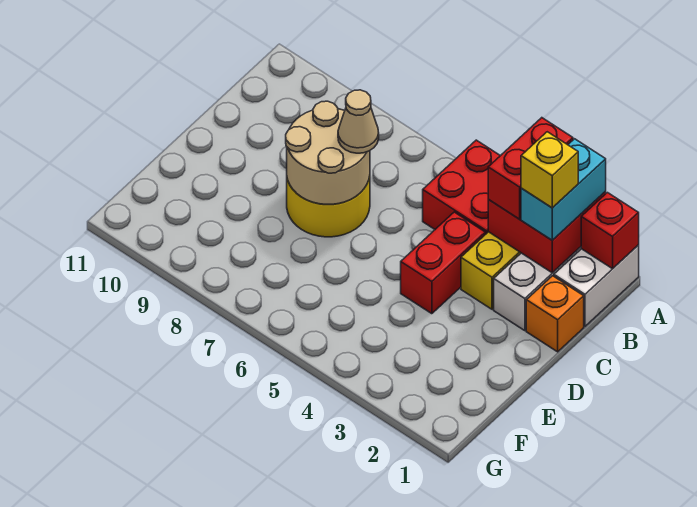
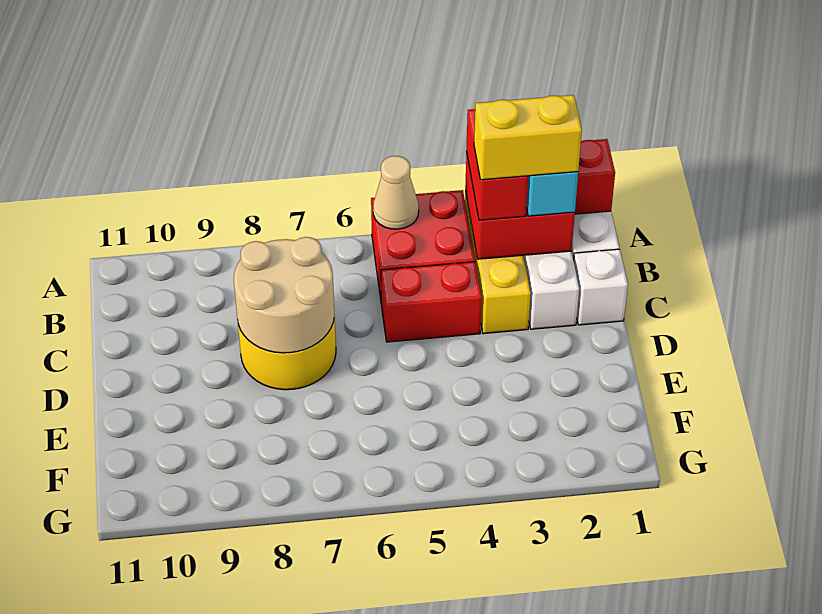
yellow brick B2 level 4 -> yellow brick B2:B3 level 4
orange brick C1 level 1 -> white brick C1 level 1
red brick C4:D4 level 1 -> red brick C4:C5 level 1
tan cone C7 level 3 -> tan cone A5 level 2

